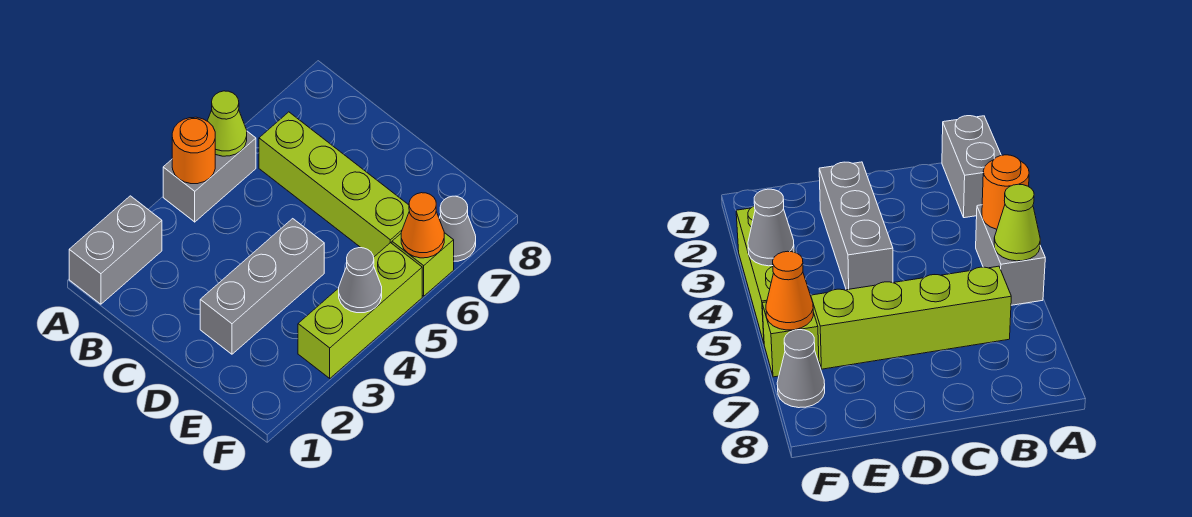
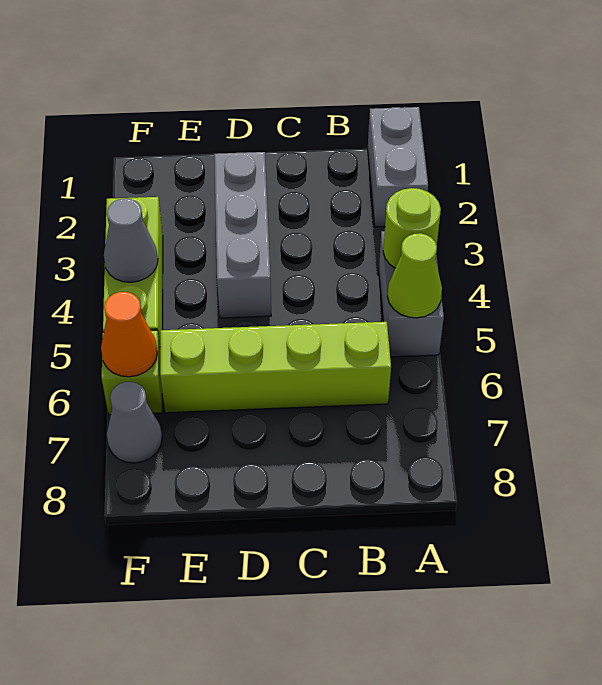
orange round brick A4 level 2 -> lime round brick A4 level 2

